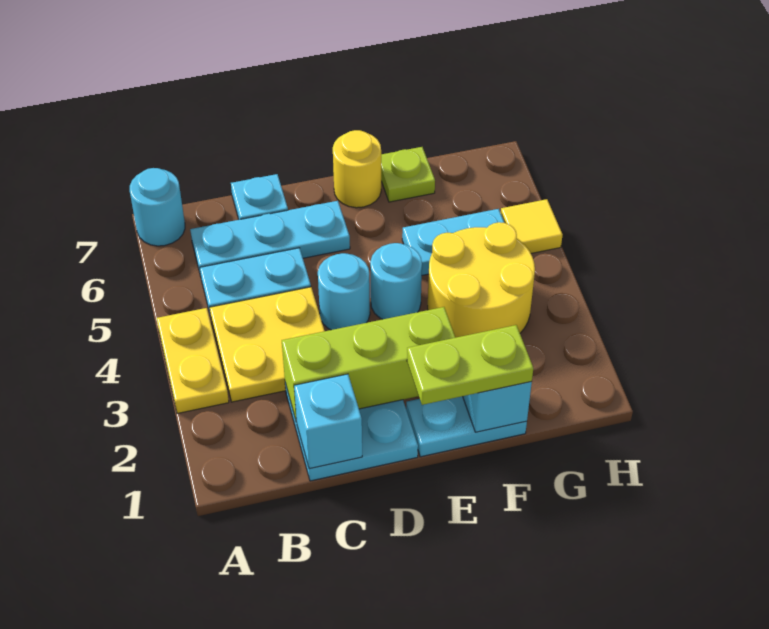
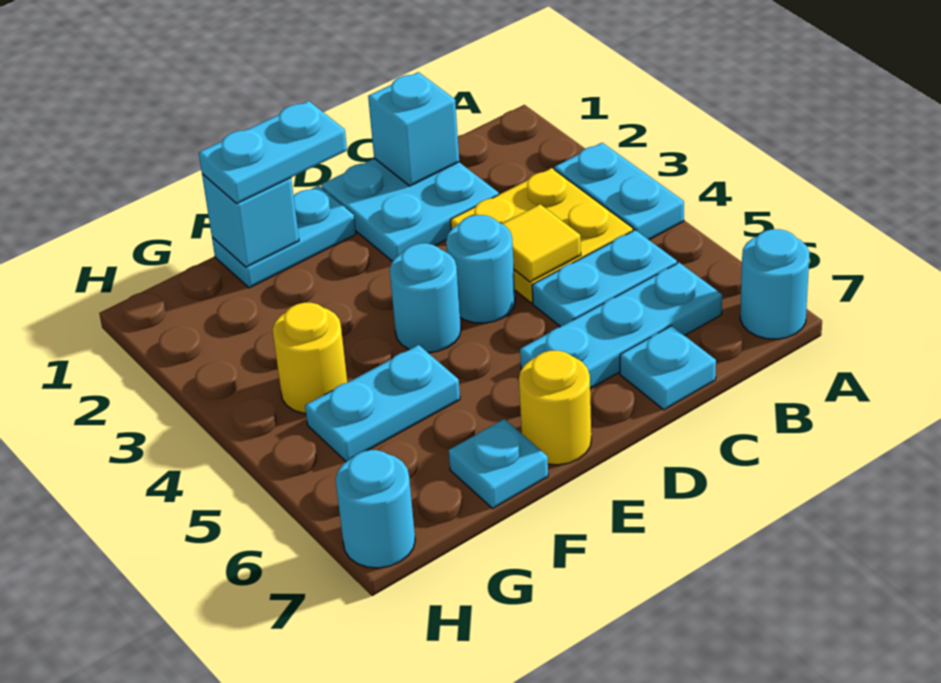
yellow plate A3:A4 level 1 -> cyan plate A3:A4 level 1
lime brick C2:E2 level 2 -> none
lime plate E1:F1 level 3 -> cyan plate E1:F1 level 3
yellow round brick F3:G4 level 1 -> yellow round brick G4 level 1
lime plate F7 level 1 -> cyan plate F7 level 1
yellow tile H5 level 1 -> yellow tile C4 level 2
none -> cyan round brick H7 level 1

